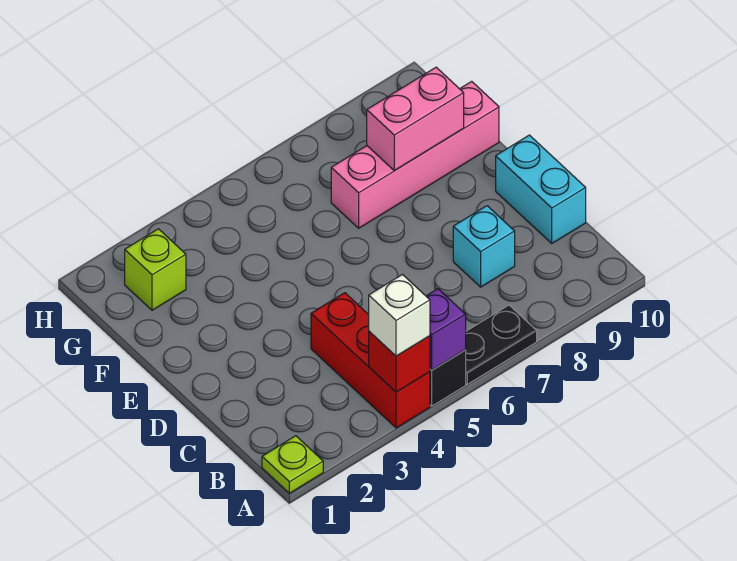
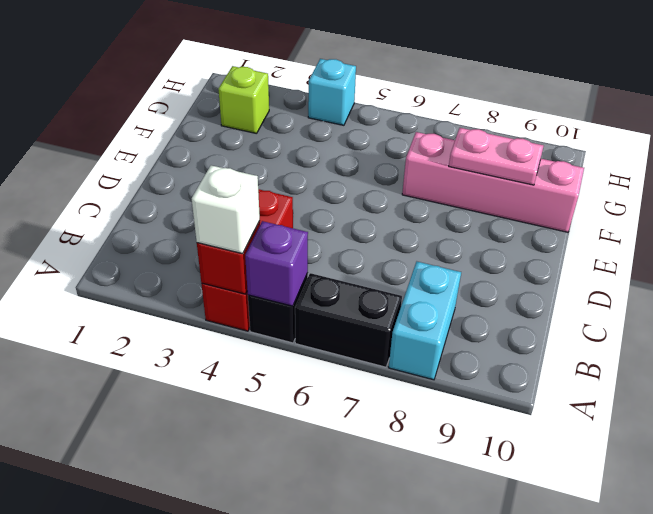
lime plate A1 level 1 -> none
black plate A6:A7 level 1 -> black brick A6:A7 level 1
cyan brick C8 level 1 -> cyan brick H4 level 1
cyan brick C10:D10 level 1 -> cyan brick A8:B8 level 1
pink brick F8:F9 level 2 -> pink plate F8:F9 level 2

